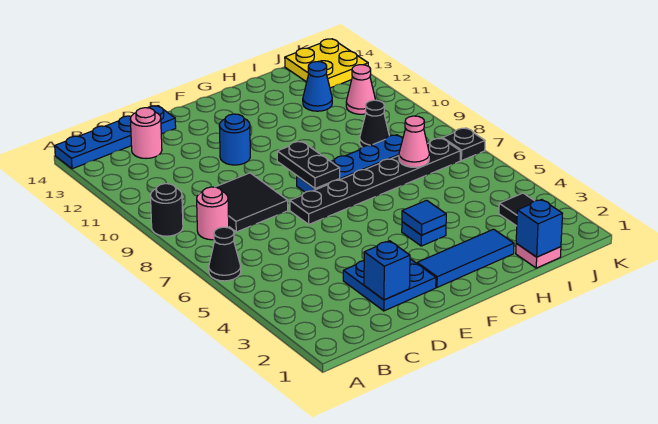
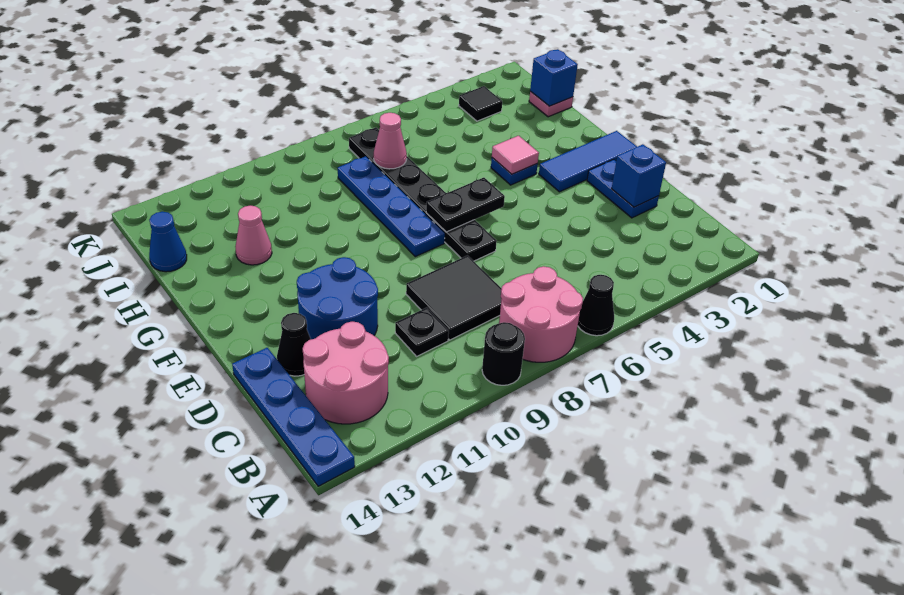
pink round brick B8 level 1 -> pink round brick A7:B8 level 1
pink round brick C13 level 1 -> pink round brick B12:C13 level 1
blue plate D2:E3 level 1 -> blue plate D2:E2 level 1
blue round brick E11 level 1 -> blue round brick D11:E12 level 1
blue tile F2:H2 level 1 -> blue tile F1:F3 level 1
black plate F8:F9 level 2 -> black plate F6:F7 level 2
blue tile G4 level 2 -> pink tile G4 level 2
black cone I9 level 1 -> black cone D13 level 1
blue cone I12 level 1 -> blue cone I14 level 1
pink cone J11 level 1 -> pink cone H12 level 1
yellow plate J13:K14 level 1 -> none
black plate K7 level 1 -> black plate C10 level 1

